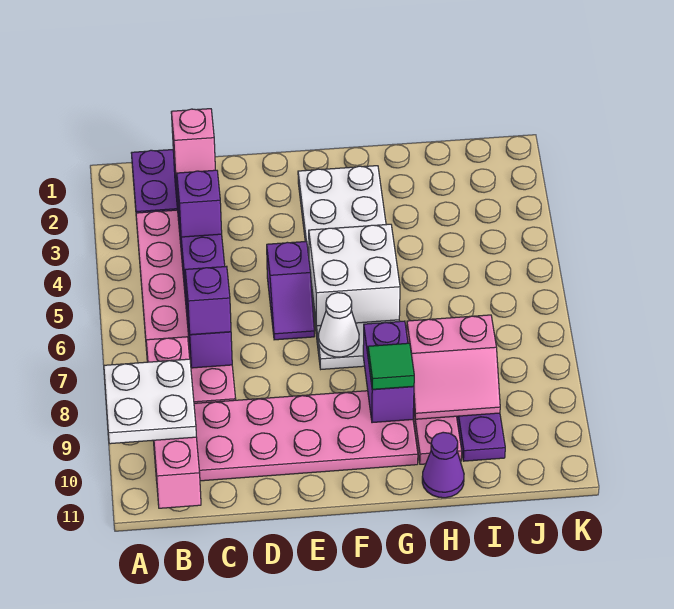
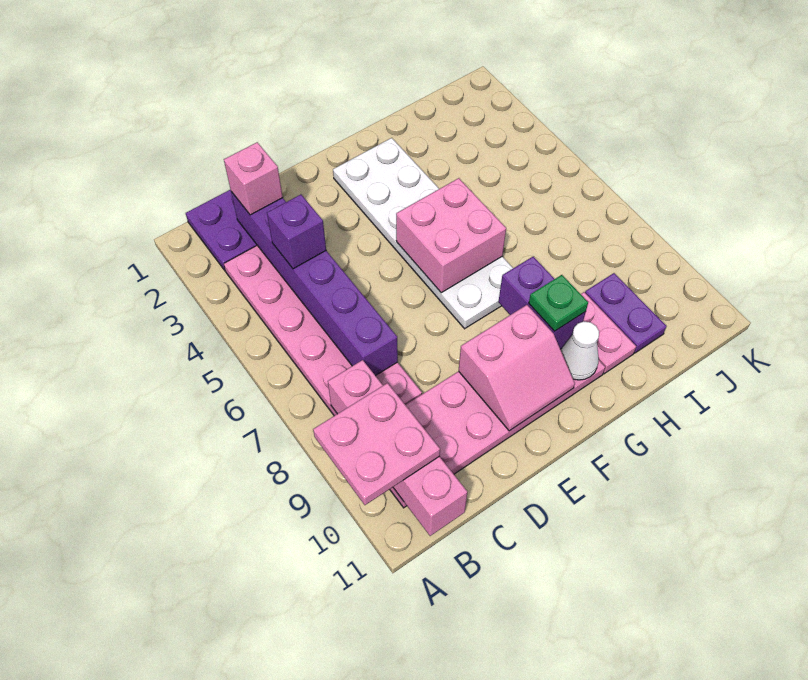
white plate A9:B10 level 3 -> pink plate A9:B10 level 3
purple brick C7 level 3 -> none
purple slope E5:E6 level 1 top 5 -> none
white brick F5:G6 level 2 -> pink brick F5:G6 level 2
white cone F7 level 2 -> white cone G10 level 2
green tile G9 level 3 -> green plate G9 level 3
pink slope H8:I9 level 2 top 8 -> pink slope E9:F10 level 2 top 9
purple cone H11 level 1 -> none

